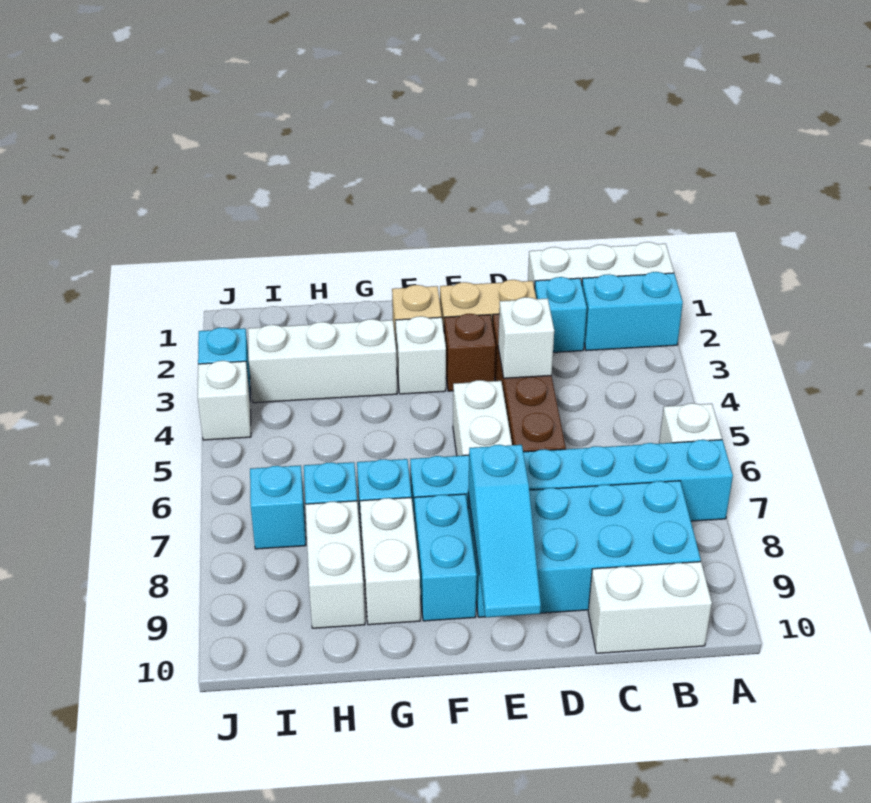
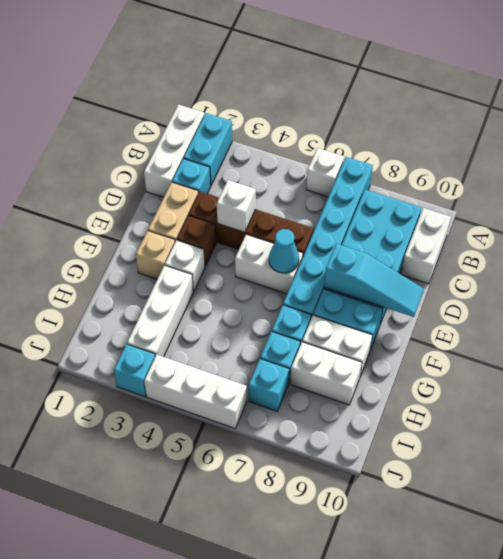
none -> cyan cone E6 level 2
white brick J4 level 1 -> white brick J4:J6 level 1

